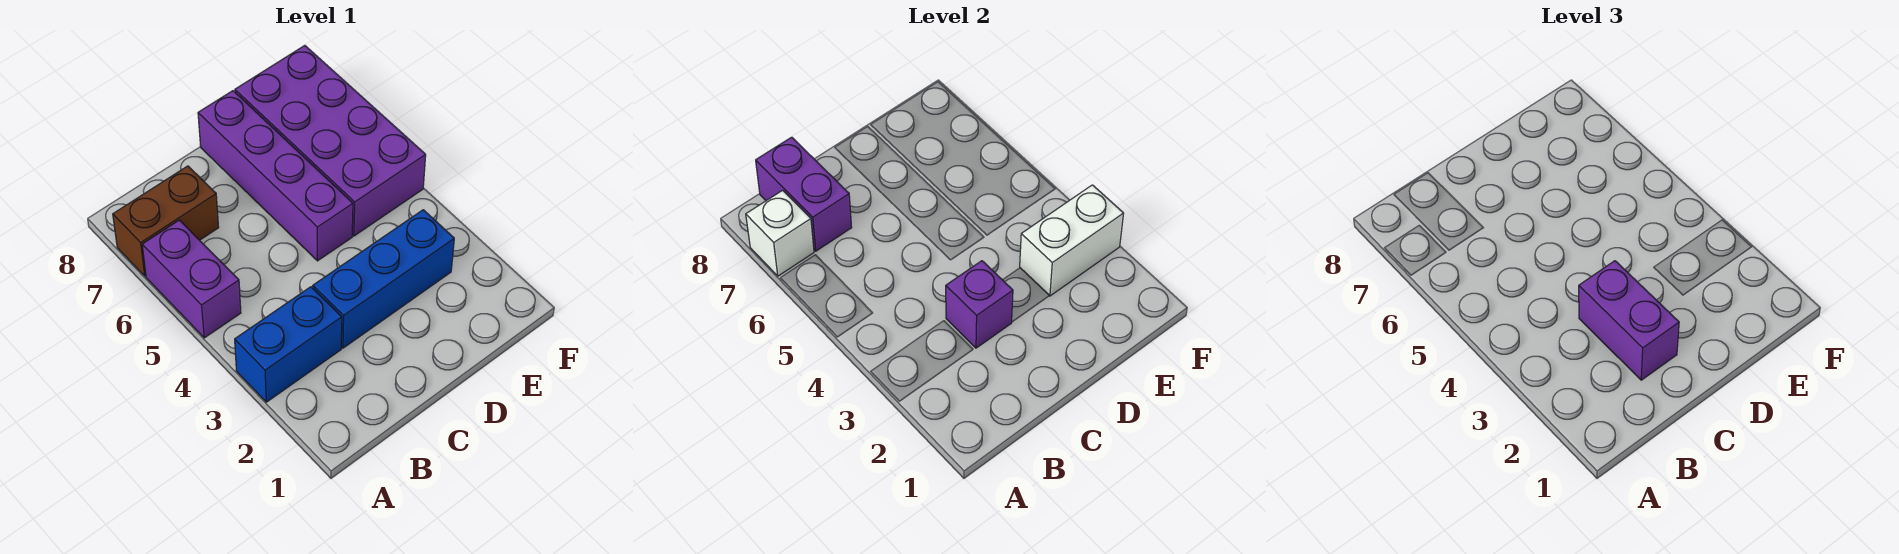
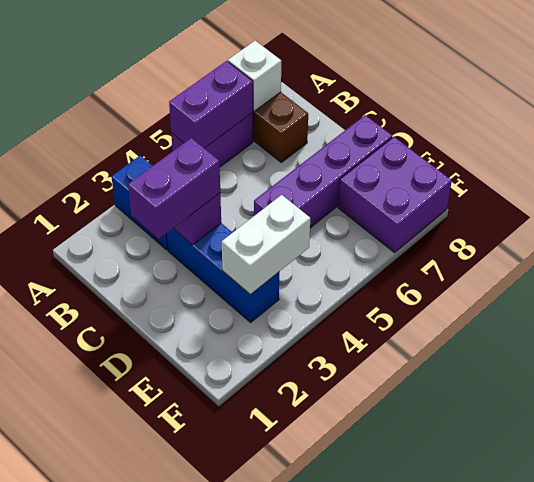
purple brick B7:B8 level 2 -> purple brick A5:A6 level 2
white brick E3:F3 level 2 -> white brick E3:E4 level 2
purple brick E5:F8 level 1 -> purple brick E7:F8 level 1

